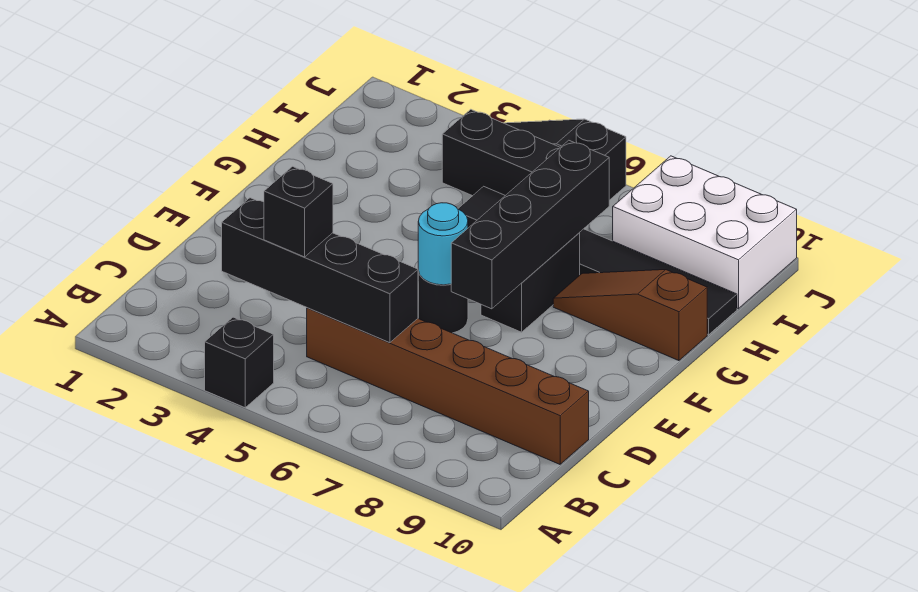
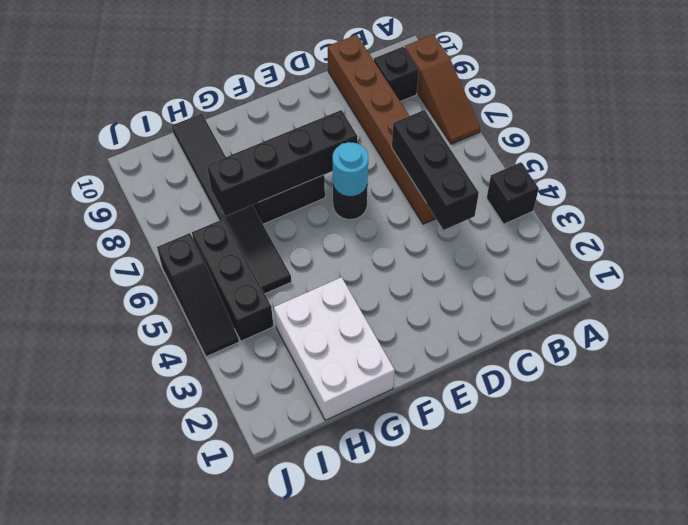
black brick C3:C6 level 2 -> black brick C4:C6 level 2
black brick C4 level 3 -> black brick B9 level 1
brown slope G8:G10 level 1 top 10 -> brown slope A7:A9 level 1 top 9
white brick I8:J10 level 1 -> white brick G1:H3 level 1

